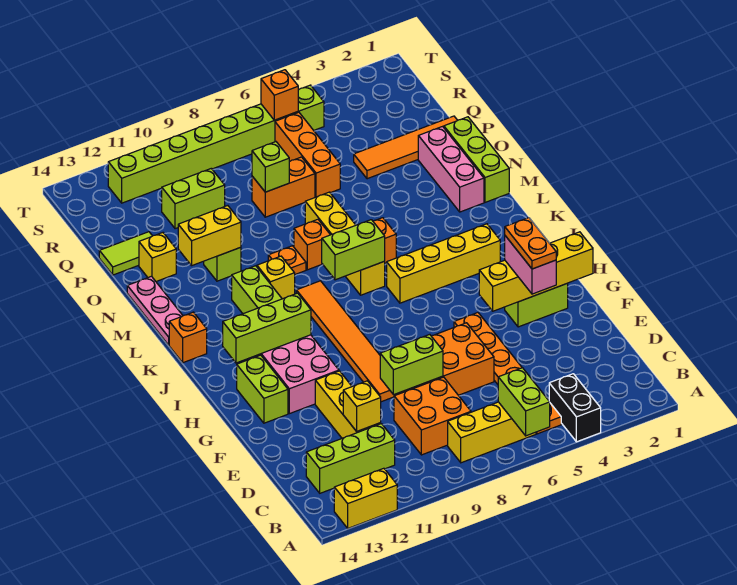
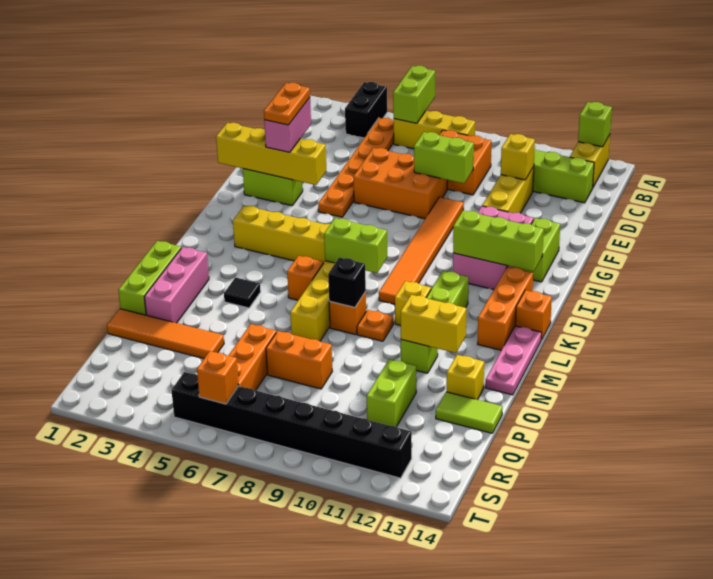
yellow brick A12:A13 level 1 -> yellow brick A13:B13 level 1
none -> orange brick J13:L13 level 1
none -> black tile M4 level 1
none -> black brick M8 level 2
lime brick P8 level 2 -> lime brick A13 level 2
lime brick Q10:Q11 level 1 -> lime brick P11:Q11 level 1
lime brick S5:S12 level 1 -> black brick S5:S12 level 1

